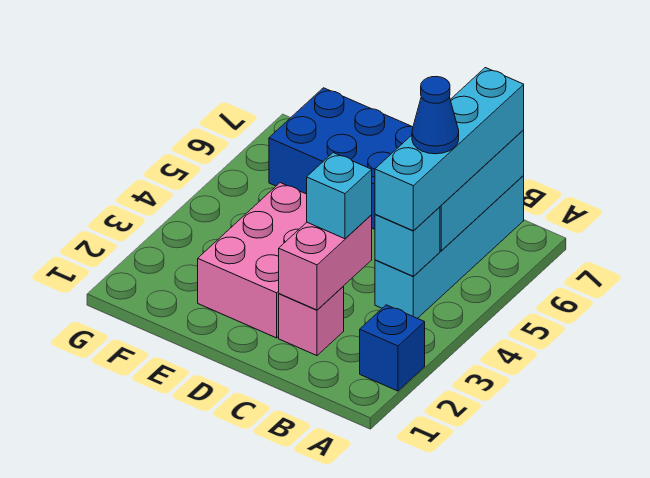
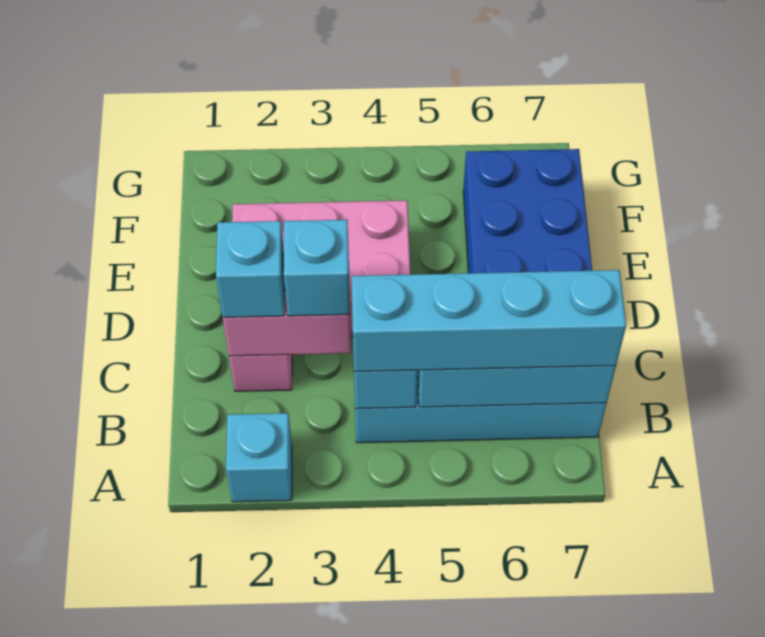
blue brick A2 level 1 -> cyan brick A2 level 1
blue cone B5 level 4 -> none
none -> cyan brick C2 level 3

